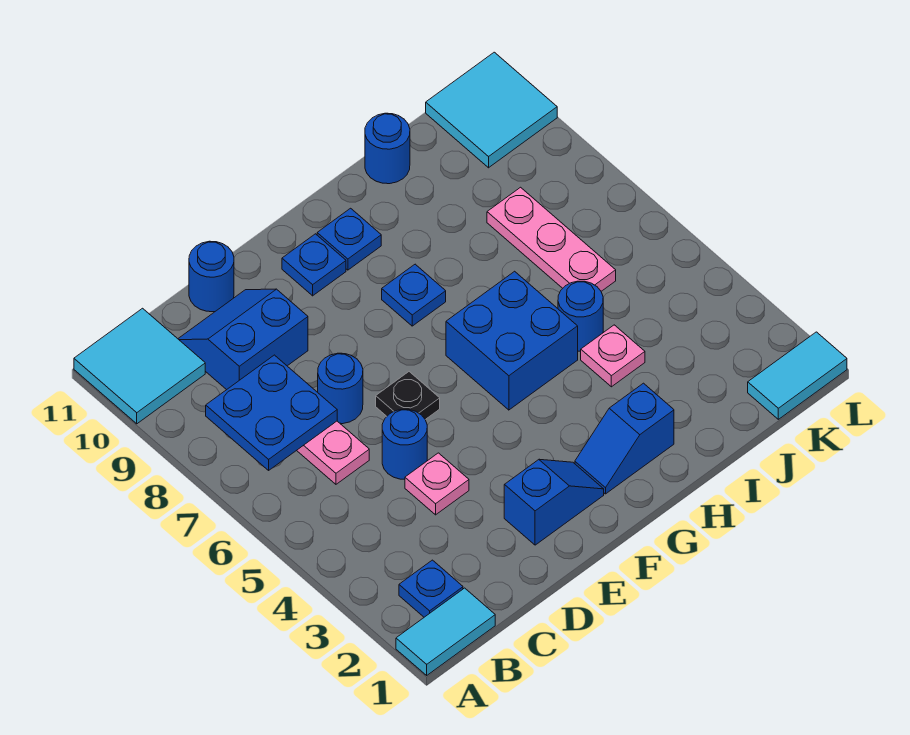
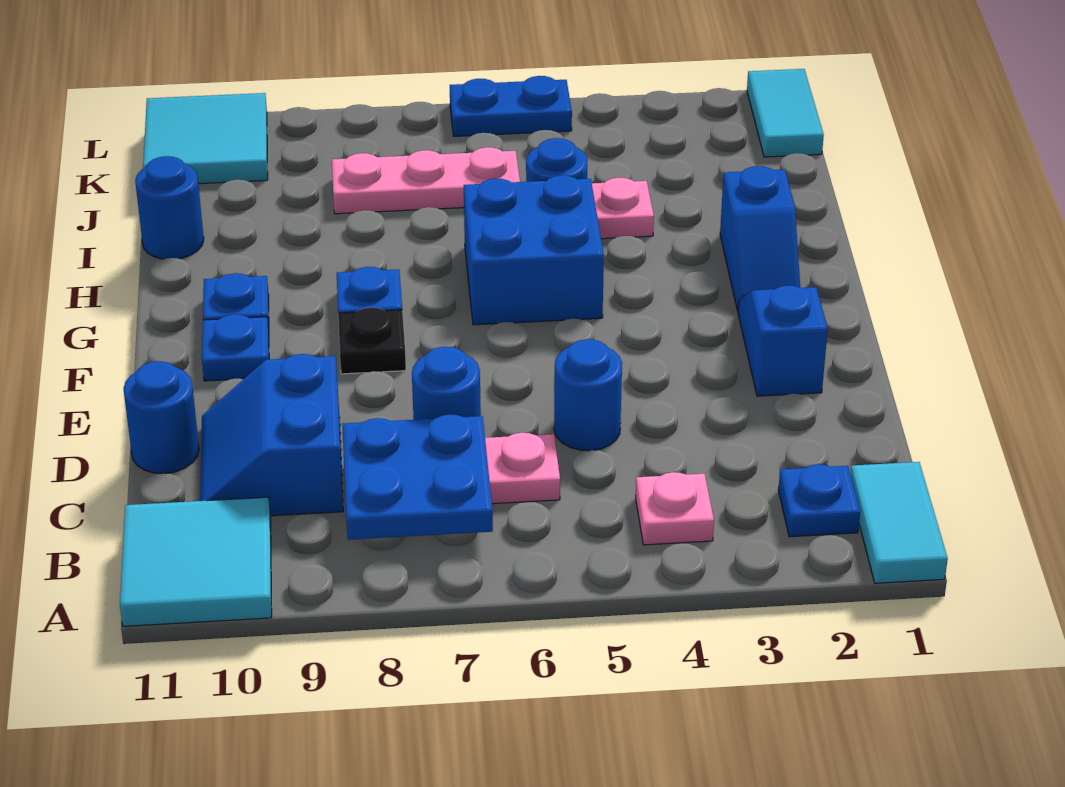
pink plate D4 level 1 -> pink plate B4 level 1
black plate E6 level 1 -> black plate F8 level 1
none -> blue plate L5:L6 level 1

